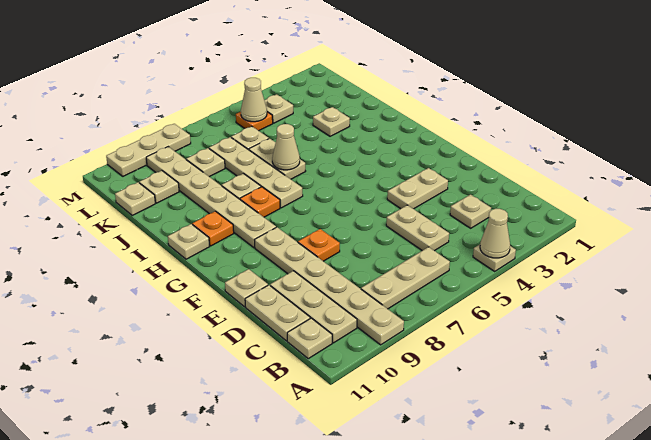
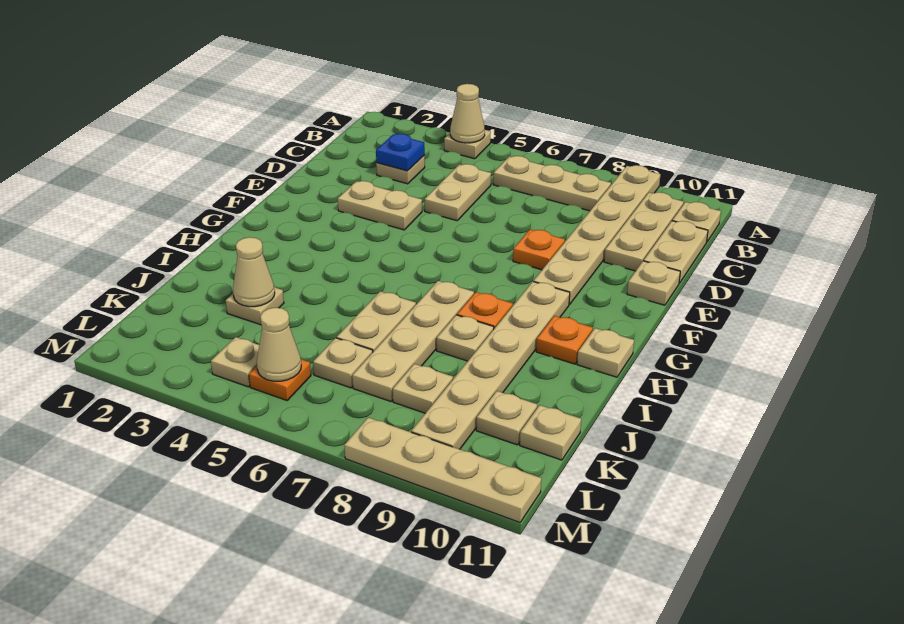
none -> blue plate C3 level 2
tan cone I6 level 2 -> tan cone J3 level 2
tan plate M8:M10 level 1 -> tan plate M8:M11 level 1

